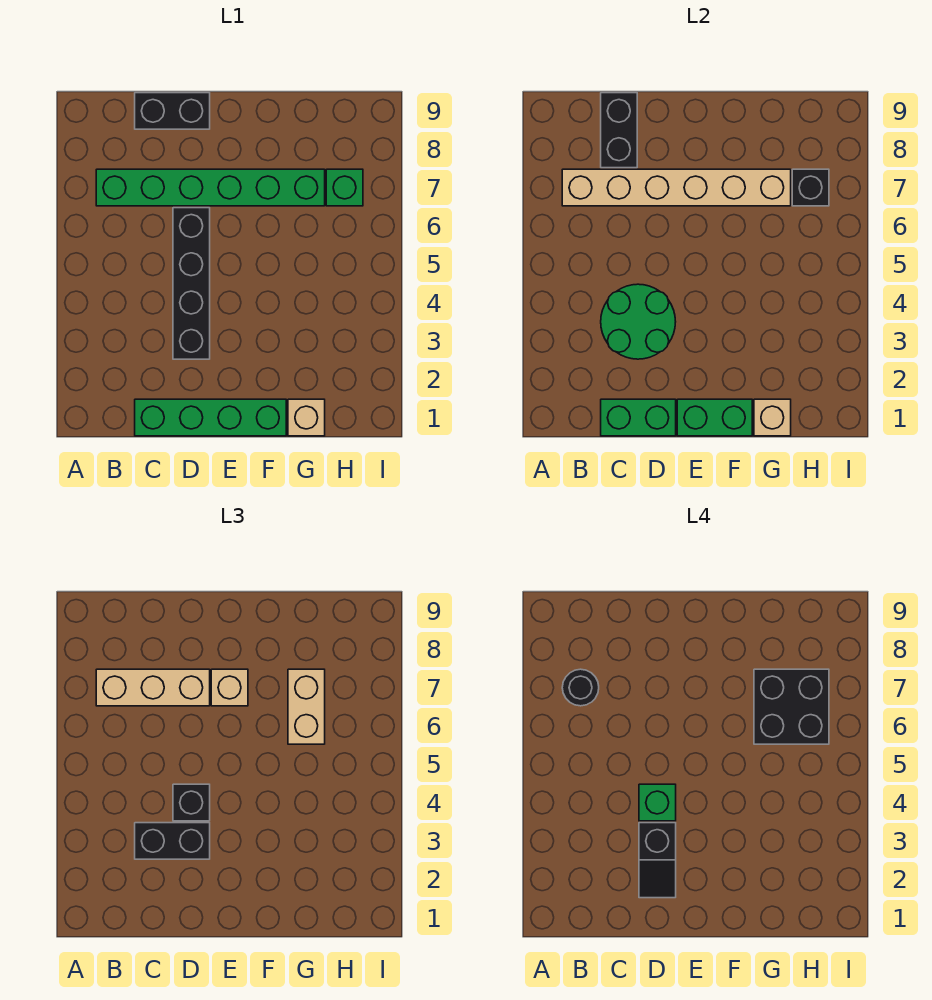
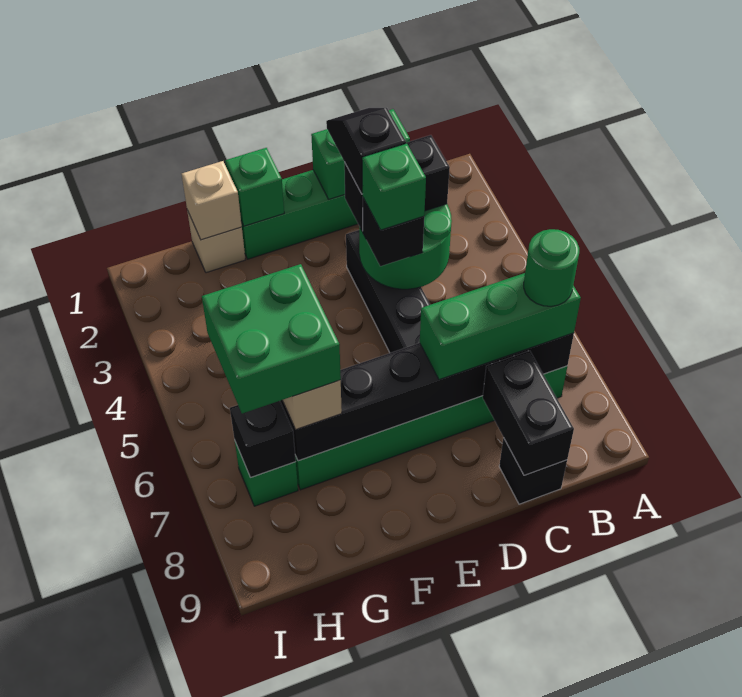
tan brick B7:G7 level 2 -> black brick B7:G7 level 2
tan brick B7:D7 level 3 -> green brick B7:D7 level 3
black round brick B7 level 4 -> green round brick B7 level 4
black brick C9:D9 level 1 -> black brick C9 level 1
green brick E1:F1 level 2 -> green brick F1 level 2
tan brick E7 level 3 -> none
black brick G6:H7 level 4 -> green brick G6:H7 level 4

